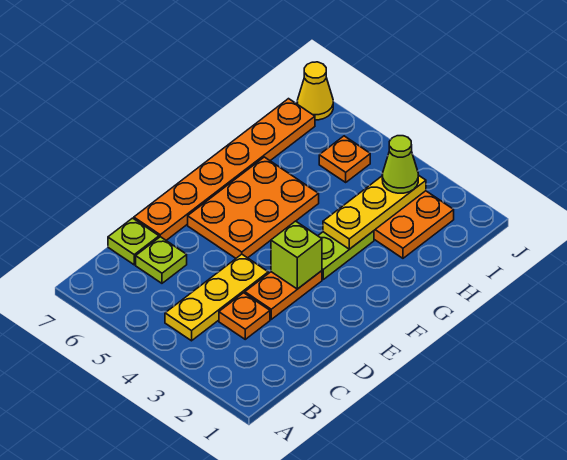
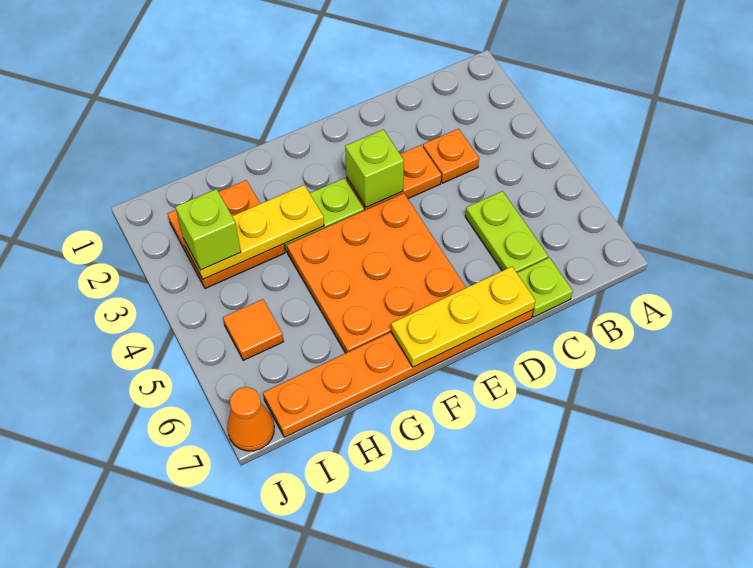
yellow plate B4:D4 level 1 -> yellow plate D7:F7 level 2
lime plate C6 level 1 -> lime plate C5:C6 level 1
orange plate E5:G6 level 1 -> orange plate E4:G6 level 1
lime cone I3 level 3 -> lime brick I3 level 3
orange plate I5 level 1 -> orange tile I5 level 1
yellow cone J7 level 1 -> orange cone J7 level 1

